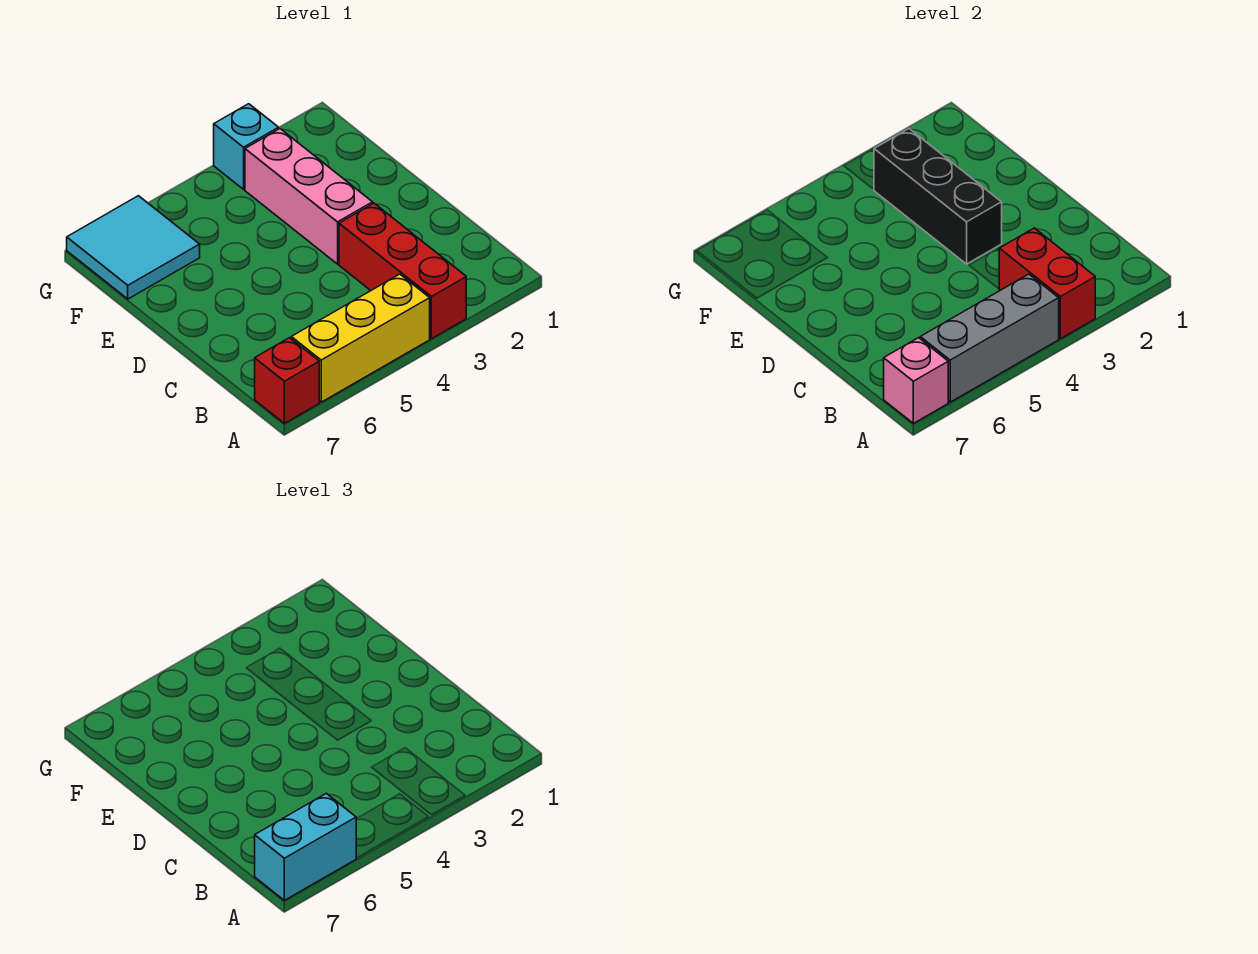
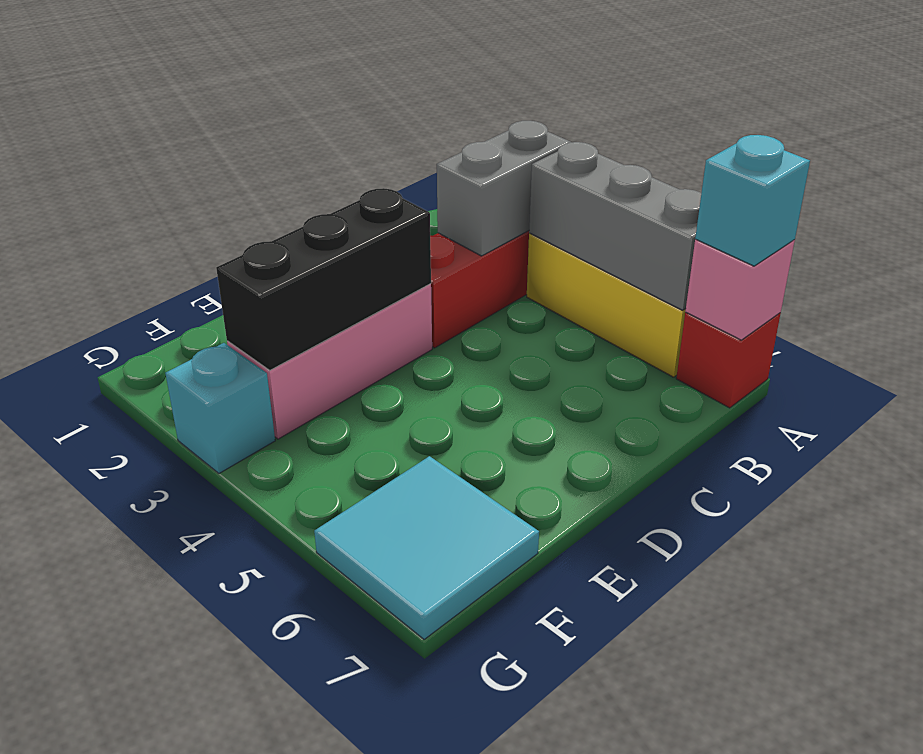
red brick A3:B3 level 2 -> grey brick A3:B3 level 2
cyan brick A6:A7 level 3 -> cyan brick A7 level 3

